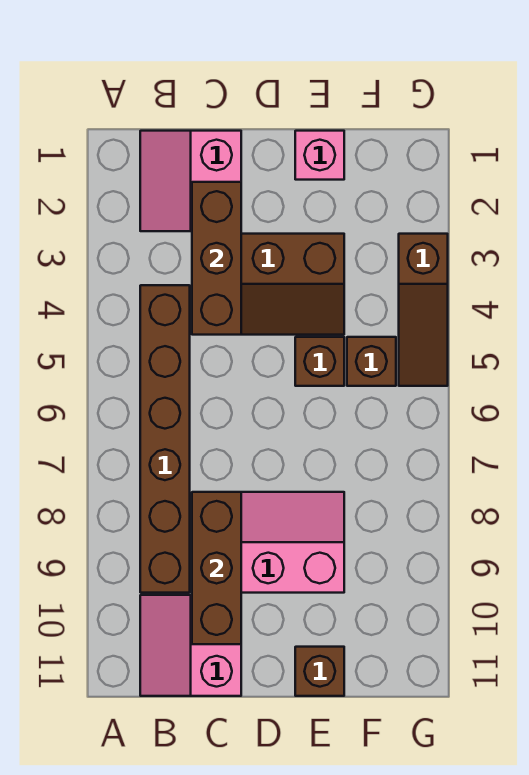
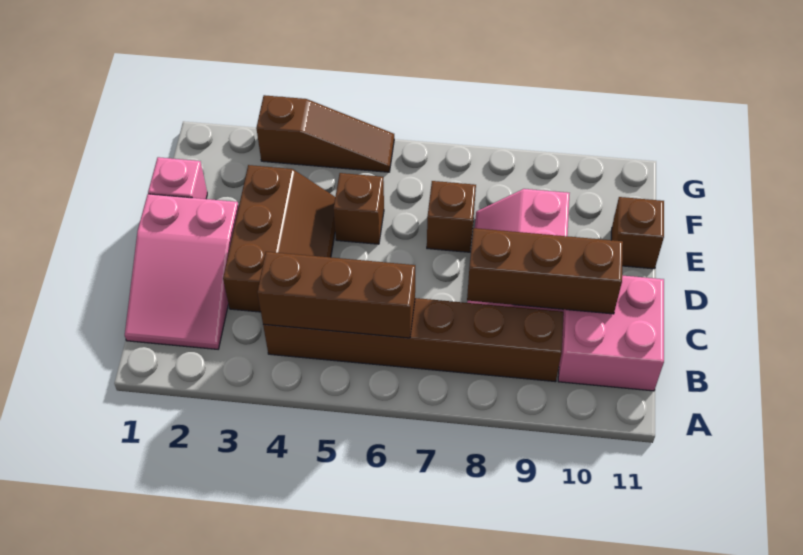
pink slope B1:C2 level 1 top C -> pink slope B1:D2 level 1 top D
pink slope B10:C11 level 1 top C -> pink brick B10:C11 level 1
brown brick C2:C4 level 2 -> brown brick B4:B6 level 2
brown brick F5 level 1 -> brown brick E7 level 1

